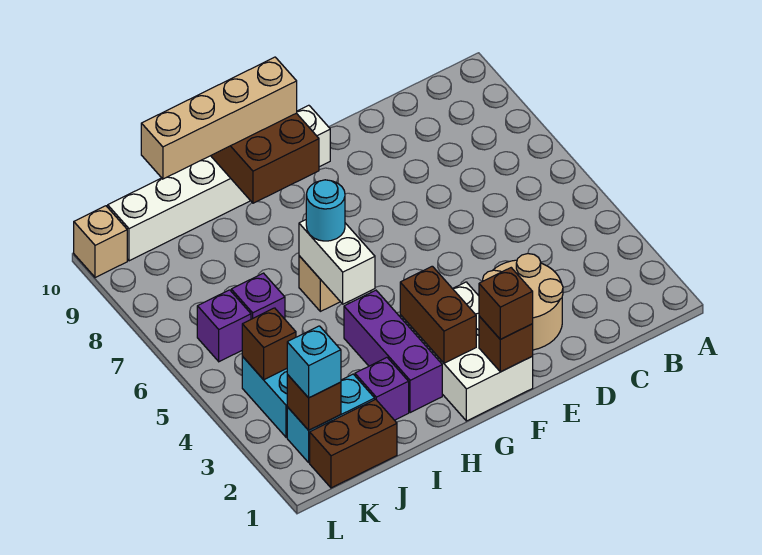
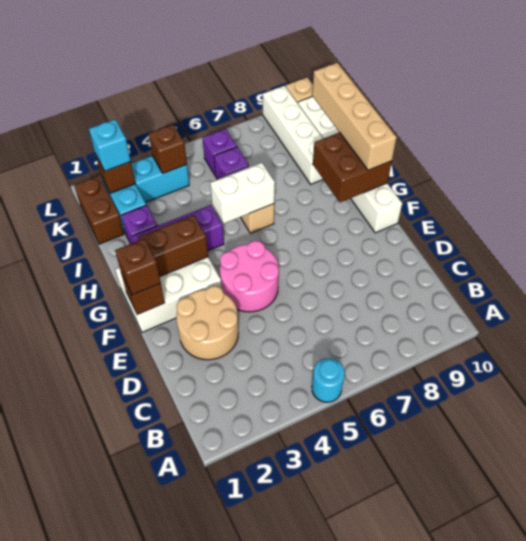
none -> pink round brick E4:F5 level 1
cyan round brick H6 level 3 -> cyan round brick A5 level 1
none -> white brick I9:L9 level 1

